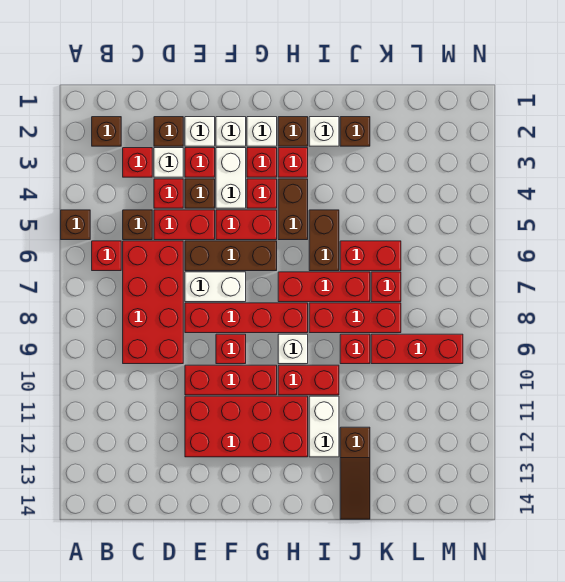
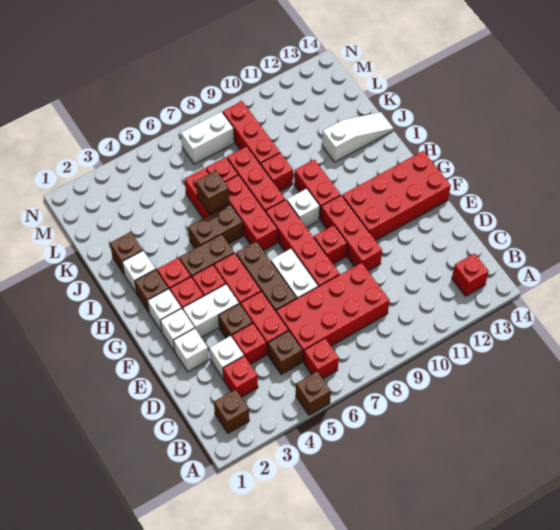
brown brick D2 level 1 -> brown brick J6 level 2
red brick E3 level 1 -> red brick B13 level 1
red brick E11:H12 level 1 -> red brick F11:G14 level 1
white brick I11:I12 level 1 -> white brick M7:M8 level 1
brown slope J12:J14 level 1 top 12 -> white slope J12:J14 level 1 top 12

